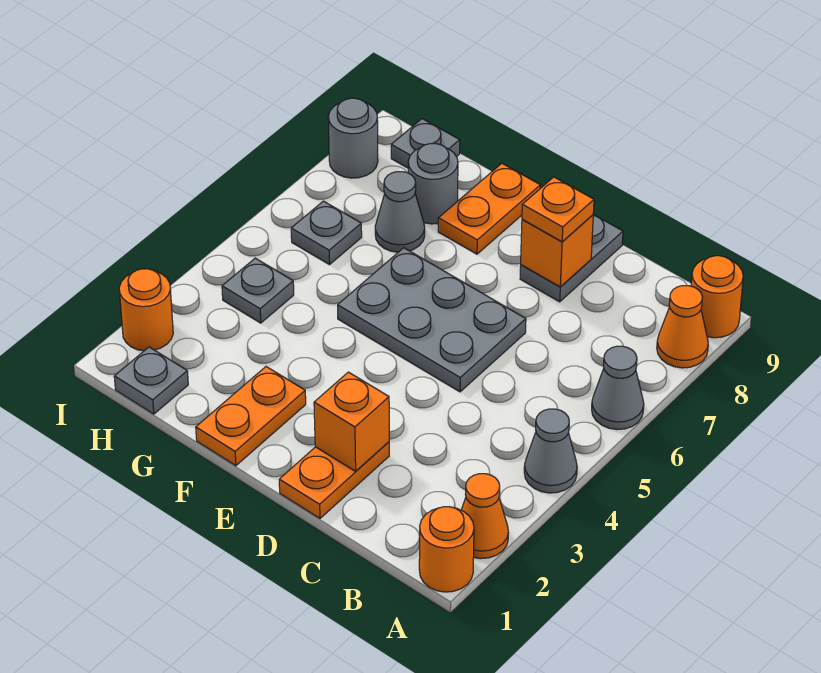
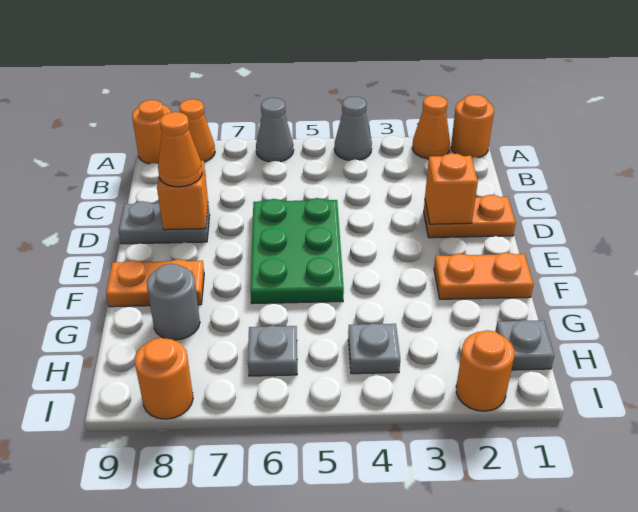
grey plate D5:F6 level 1 -> green plate D5:F6 level 1
orange plate D8 level 3 -> orange cone D8 level 3
grey cone G7 level 1 -> none
grey plate H9 level 1 -> none
grey round brick I8 level 1 -> orange round brick I8 level 1

